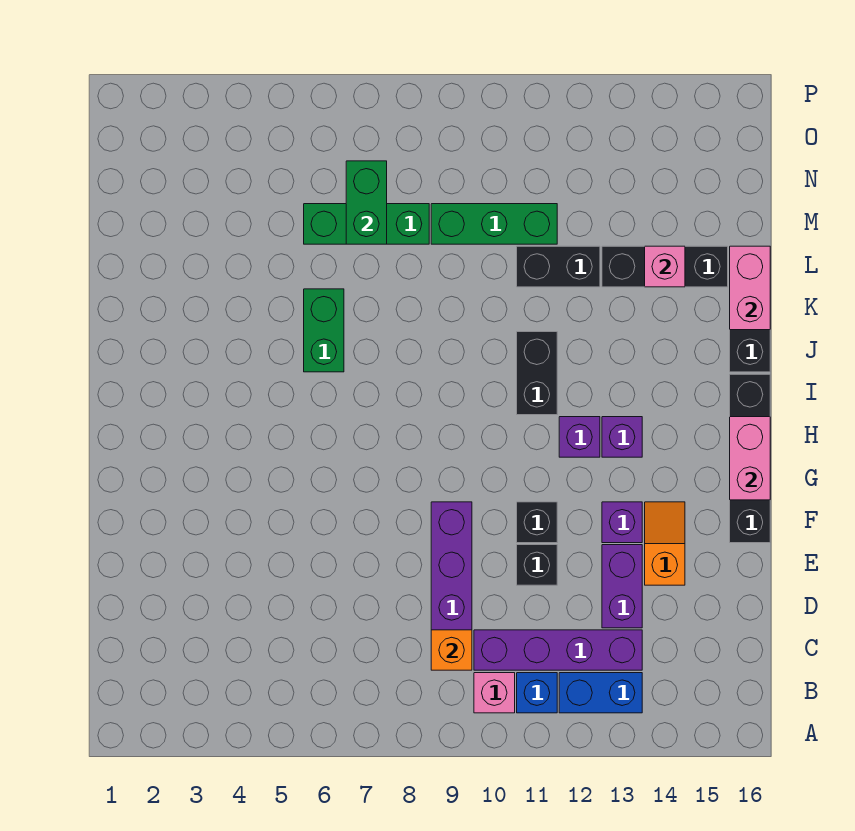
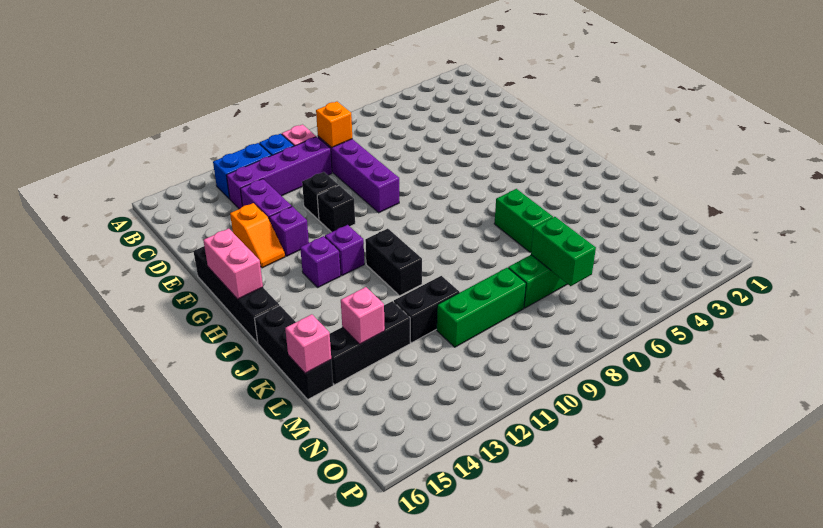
pink brick K16:L16 level 2 -> pink brick L16 level 2

